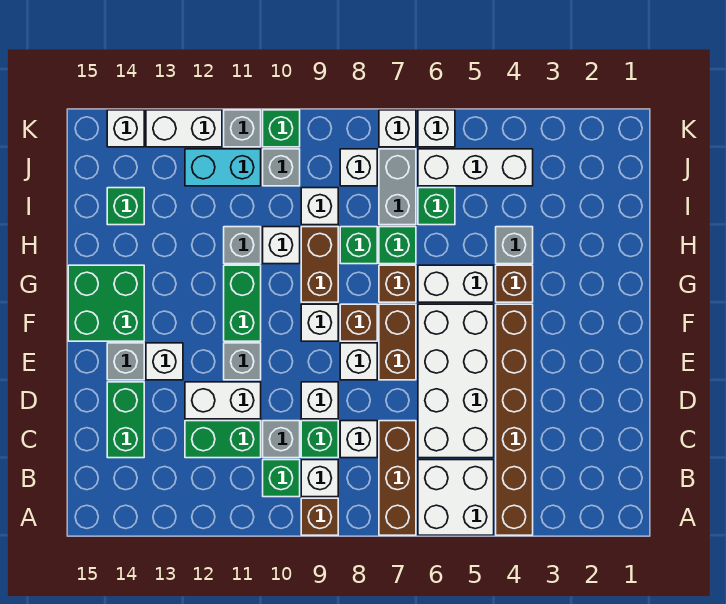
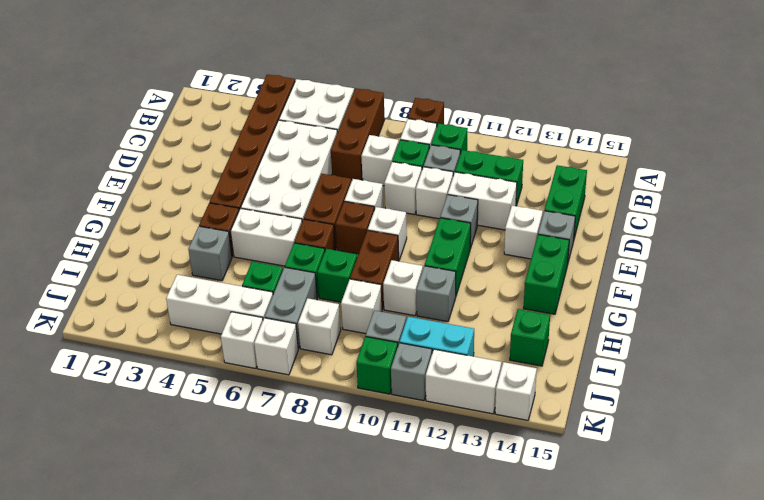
none -> white brick D10 level 1
green brick F14:G15 level 1 -> green brick F14:G14 level 1

